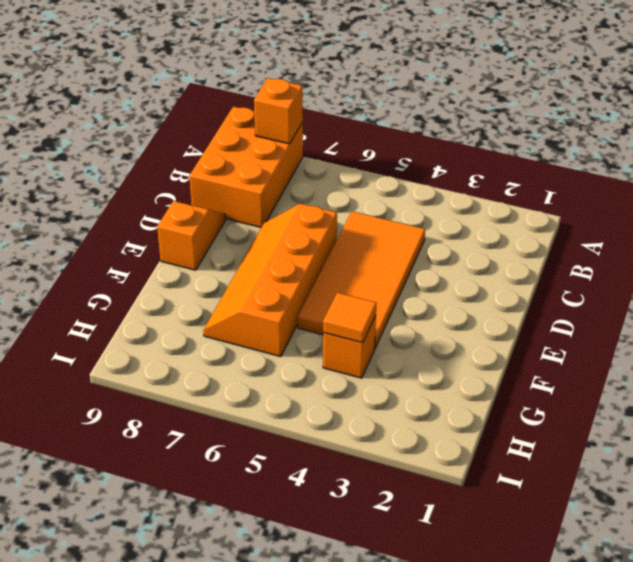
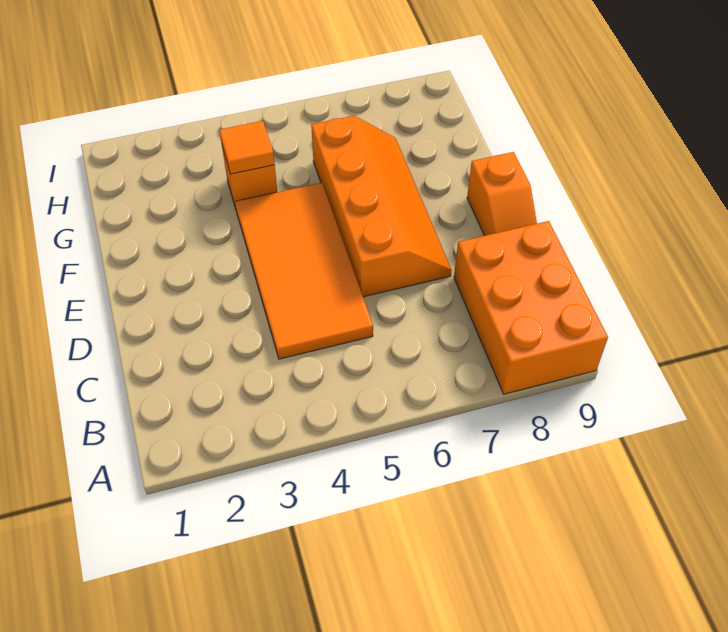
orange brick A8 level 2 -> none

